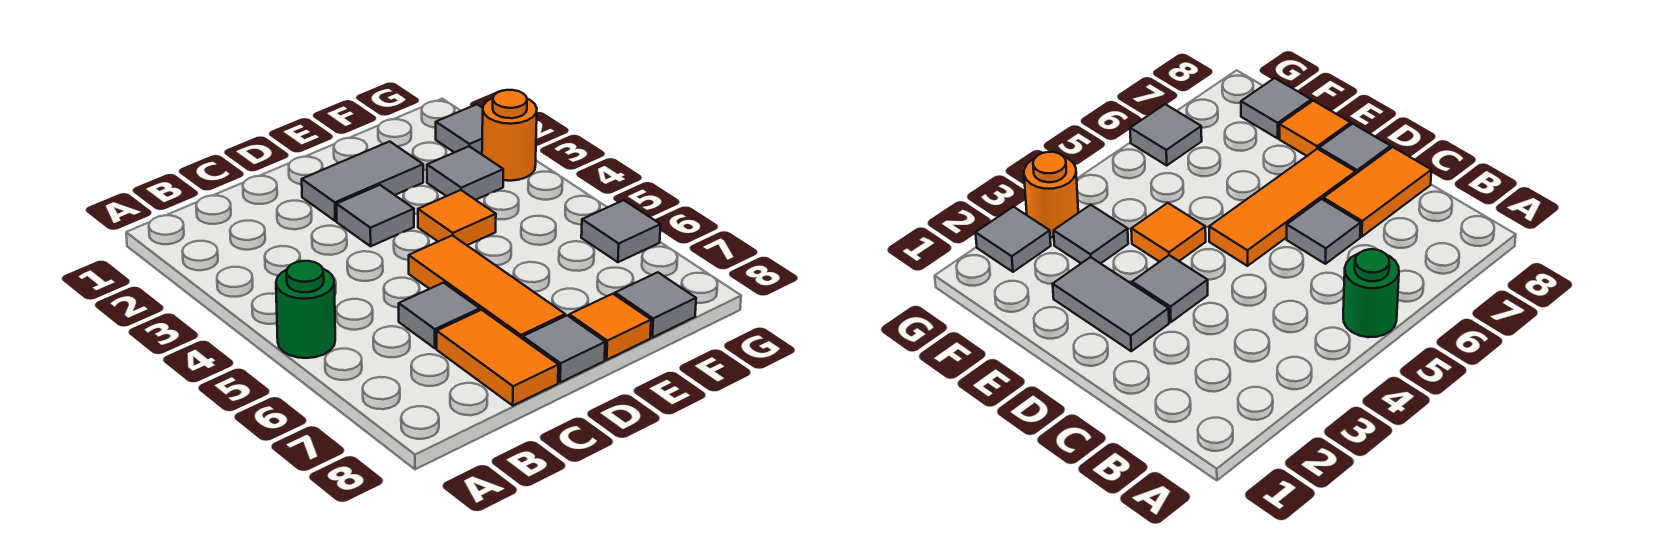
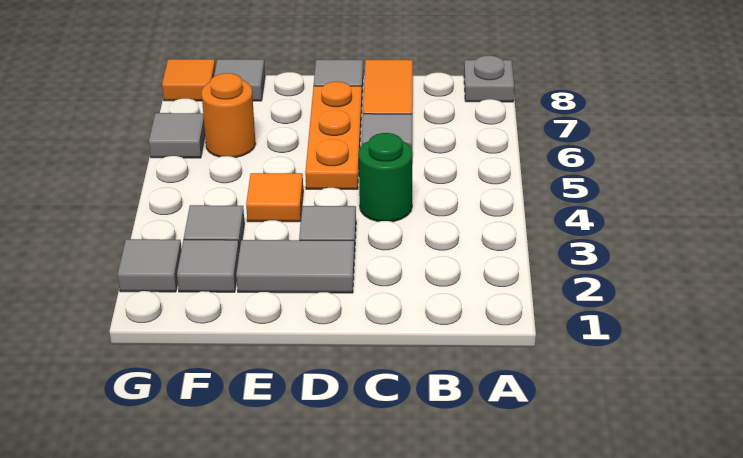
green round brick A5 level 1 -> green round brick C4 level 1
none -> grey plate A8 level 1
orange tile D5:D7 level 1 -> orange plate D5:D7 level 1
orange tile E8 level 1 -> orange tile G8 level 1
none -> grey tile F2 level 1
orange round brick G3 level 1 -> orange round brick F6 level 1

